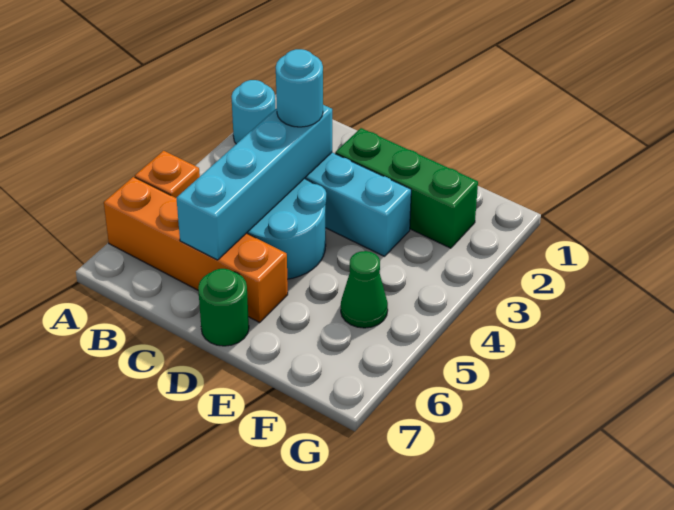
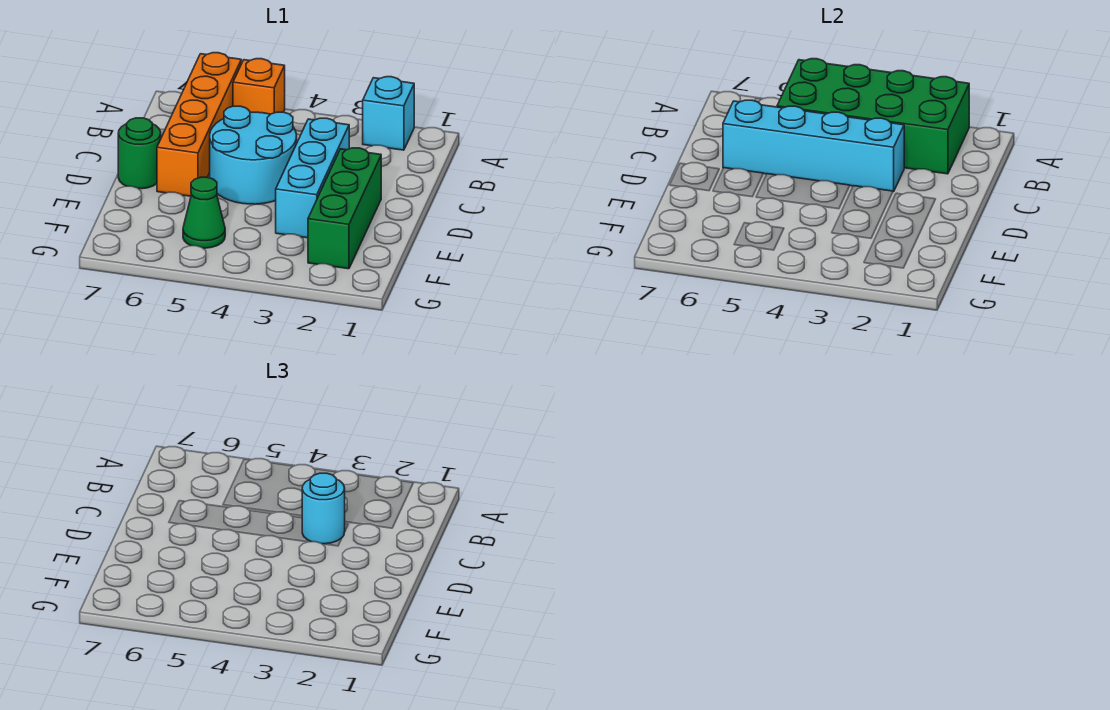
cyan round brick A2 level 1 -> cyan brick A2 level 1
none -> green brick A2:B5 level 2

